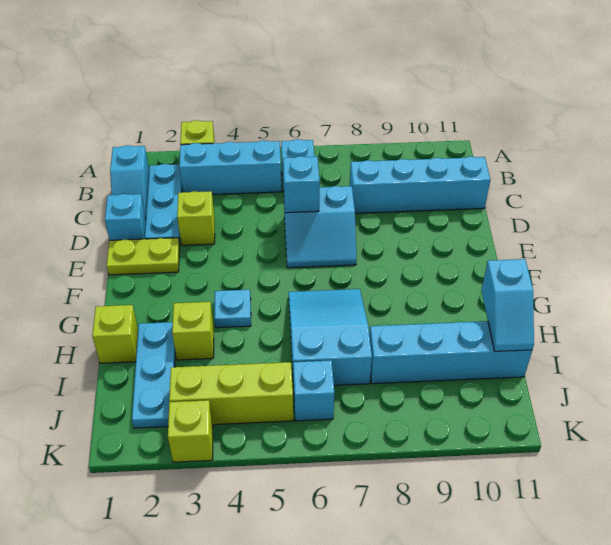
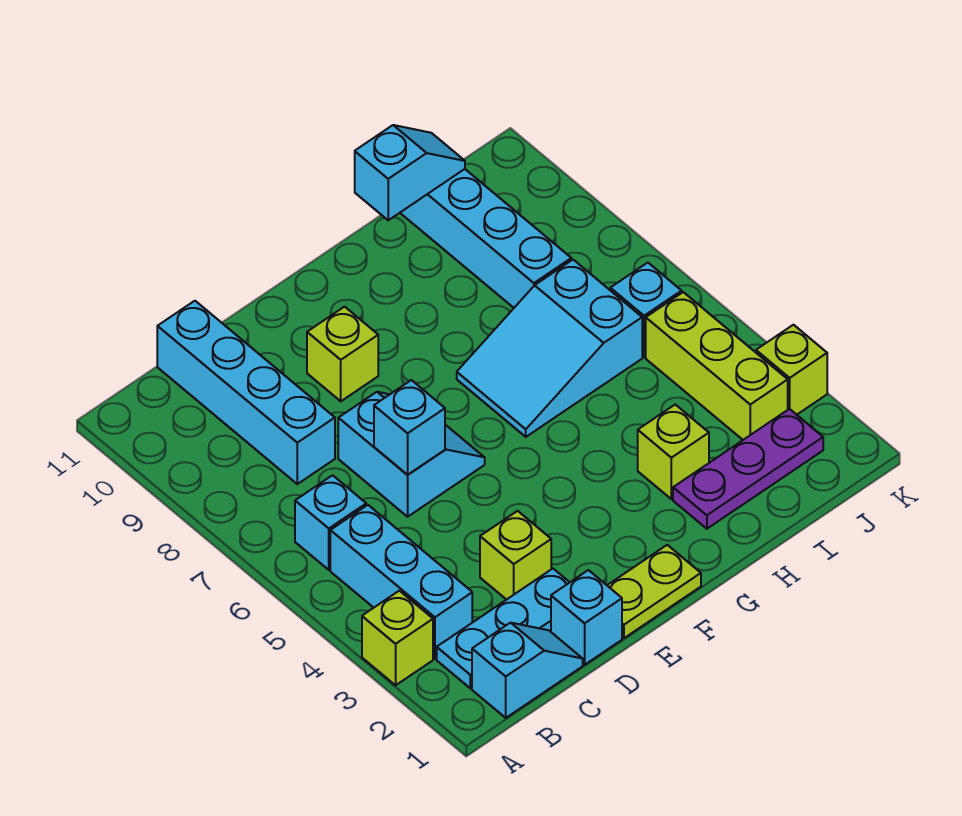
lime plate E1:E2 level 1 -> lime plate E1:F1 level 1
cyan plate G4 level 1 -> none
lime brick H1 level 1 -> lime brick E9 level 1
cyan plate H2:J2 level 1 -> purple plate H2:J2 level 1

